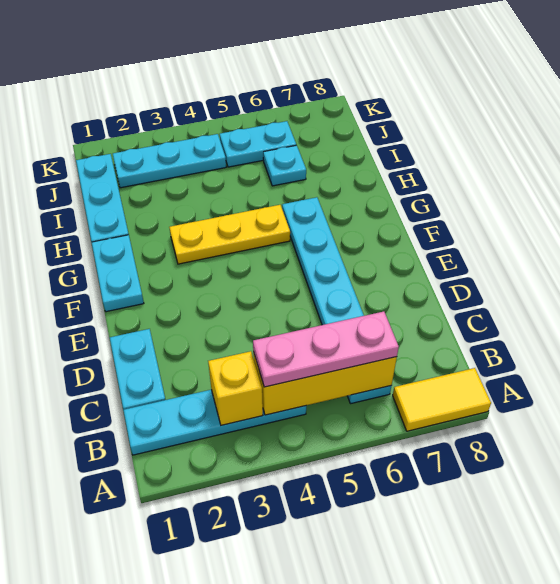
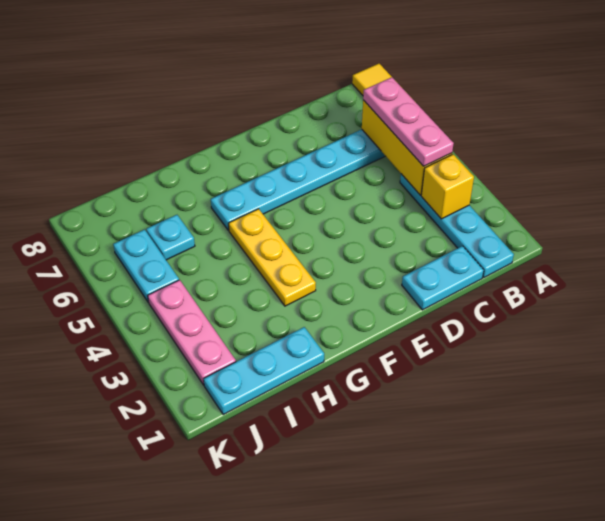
cyan plate F1:G1 level 1 -> none
cyan plate J2:J4 level 1 -> pink plate J2:J4 level 1

